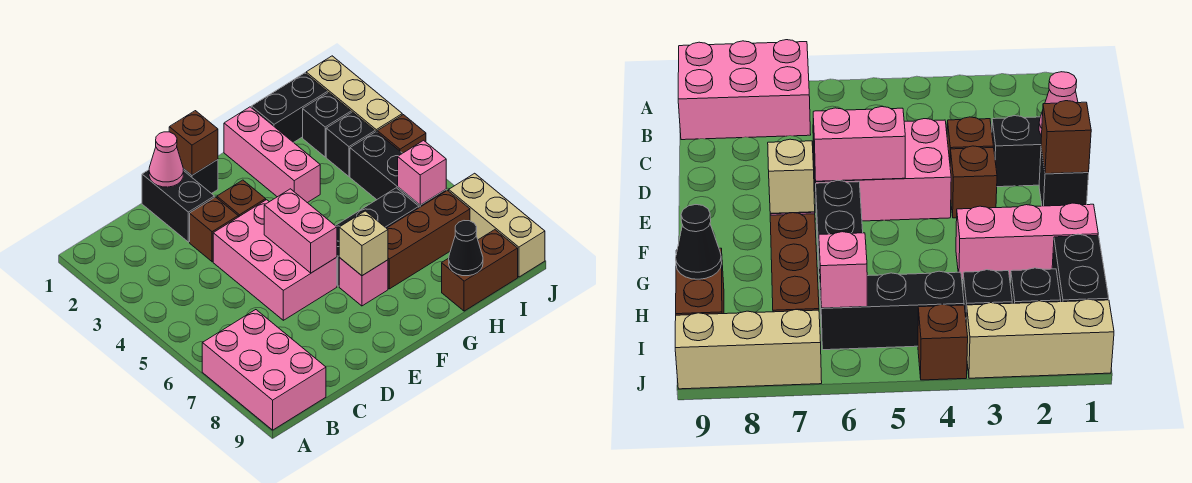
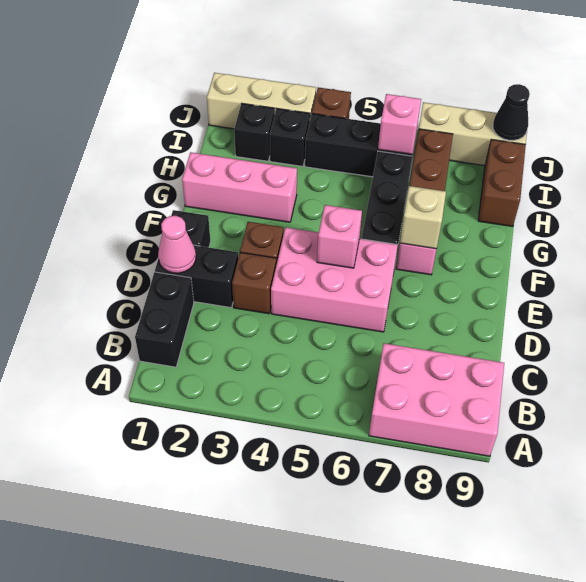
brown brick E1 level 2 -> none
pink brick E5:E6 level 2 -> pink brick E5 level 2
black brick H1:I1 level 1 -> black brick B1:C1 level 1
black cone H9 level 2 -> black cone J9 level 2

